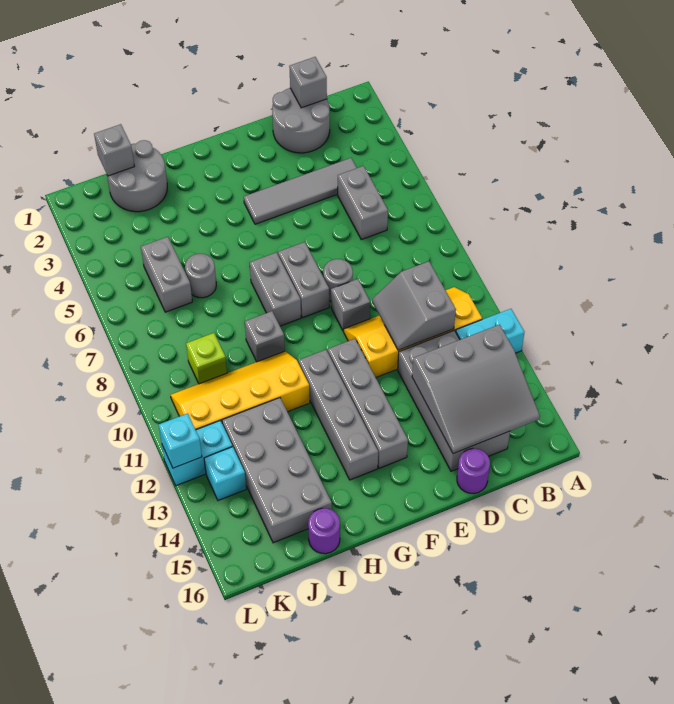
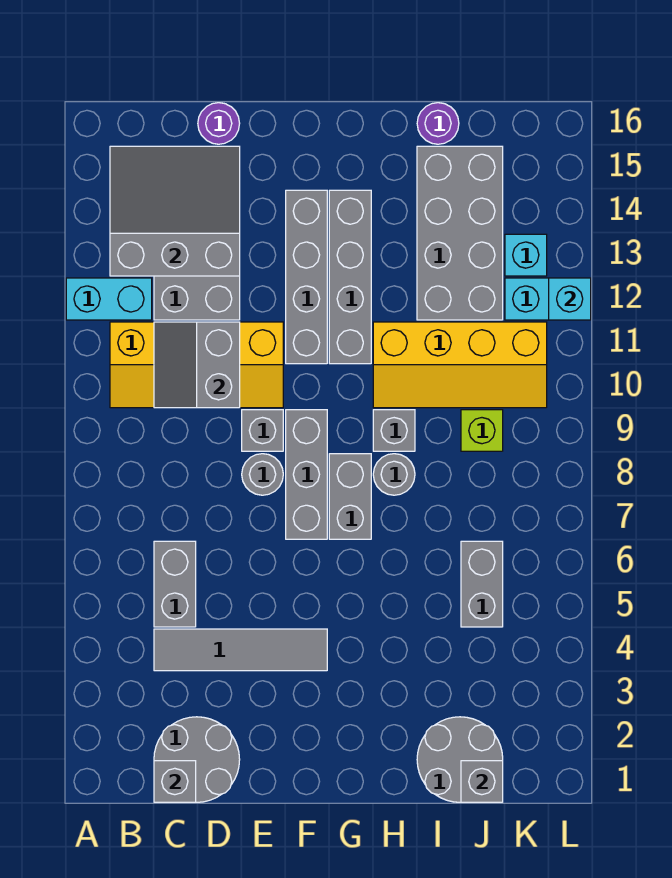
grey slope C10:D11 level 2 top C -> grey slope C10:D11 level 2 top D
grey brick F7:F8 level 1 -> grey brick F7:F9 level 1
grey round brick I6 level 1 -> grey round brick H8 level 1

